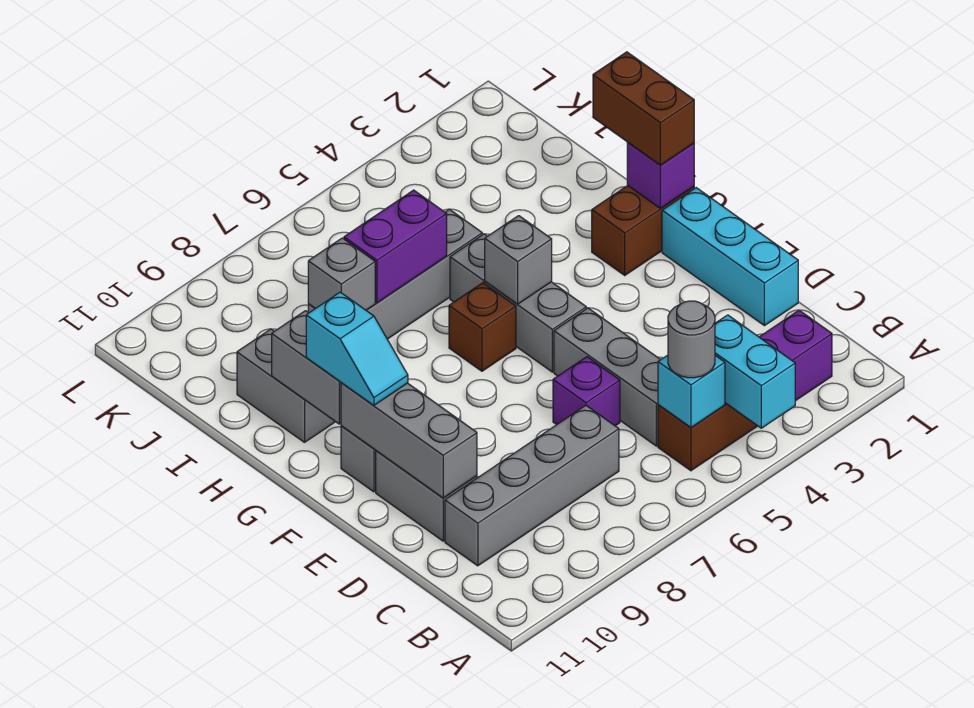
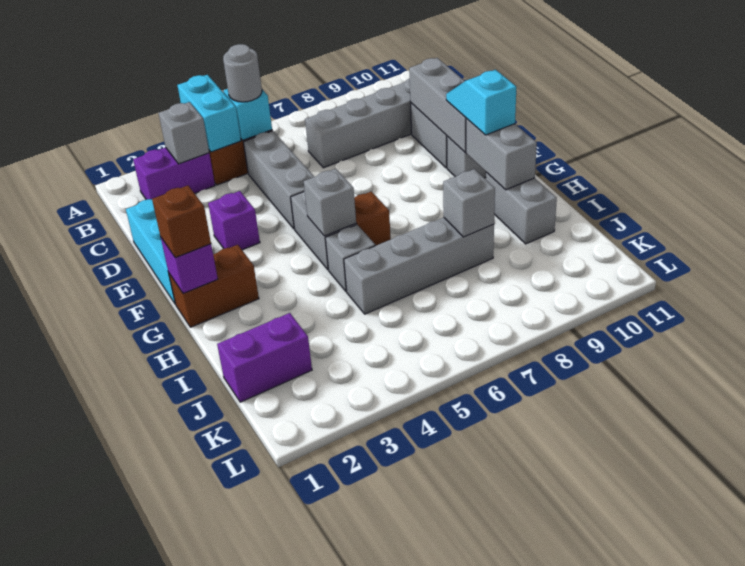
none -> grey brick B3 level 2
purple brick D6 level 1 -> purple brick E3 level 1
brown brick G1:H1 level 3 -> brown brick G1 level 3
purple brick I6:I7 level 2 -> purple brick J1:J2 level 1

